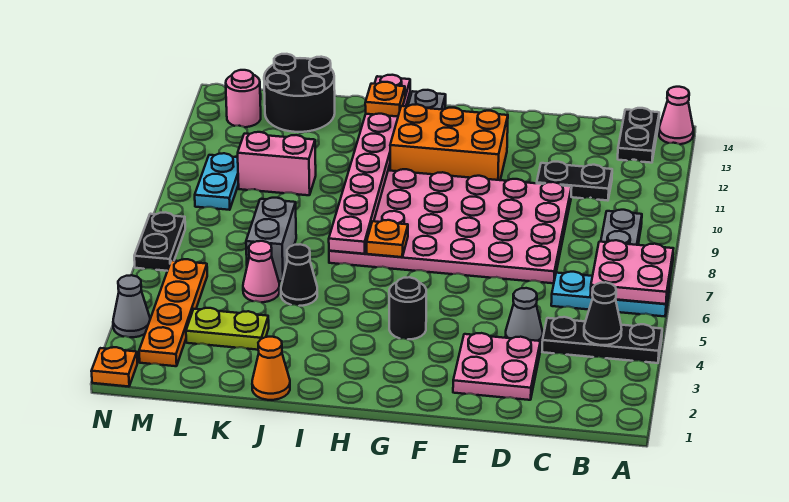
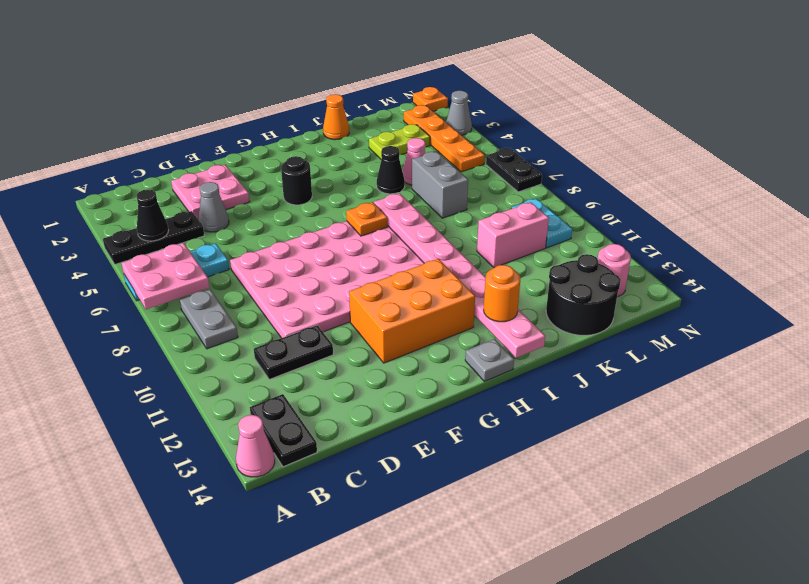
orange plate I13 level 3 -> orange round brick I13 level 3

